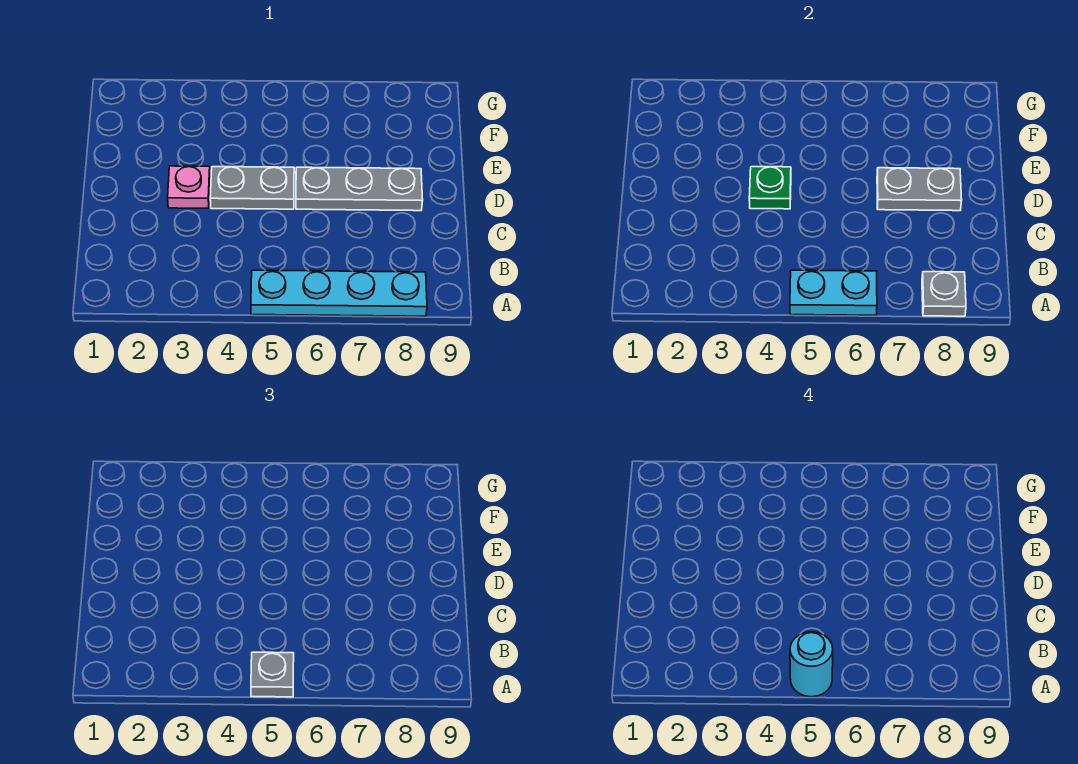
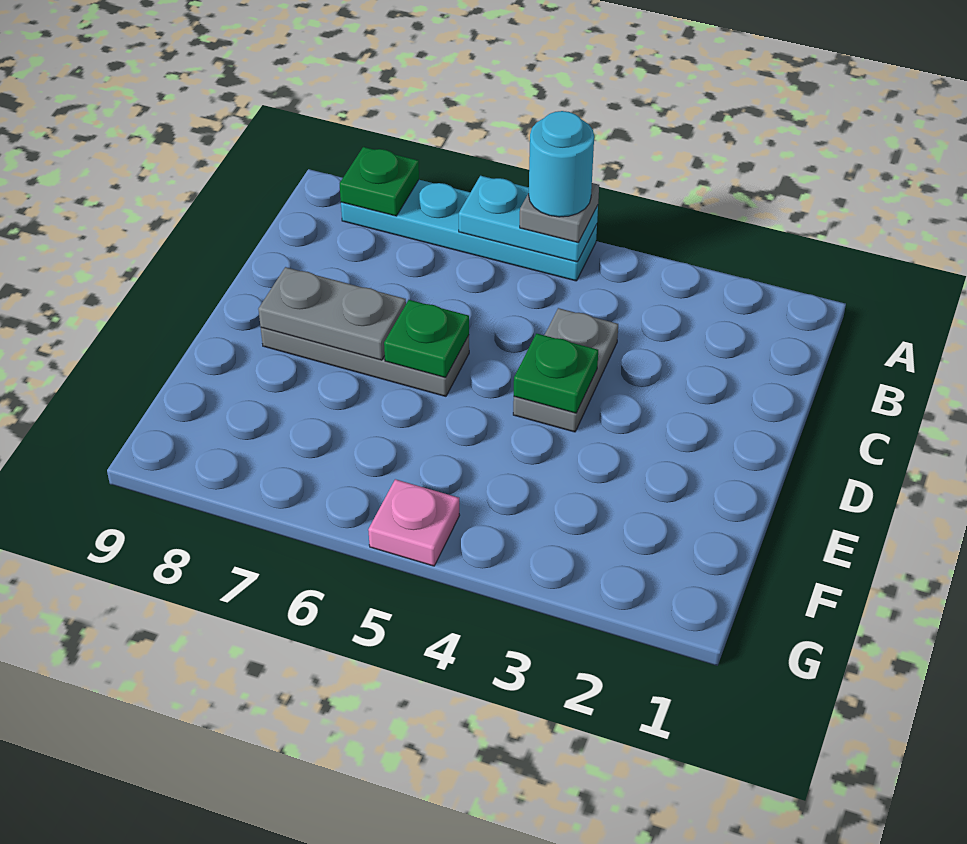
grey plate A8 level 2 -> green plate A8 level 2
pink plate D3 level 1 -> pink plate G5 level 1
grey plate D4:D5 level 1 -> grey plate C4:D4 level 1
none -> green plate D6 level 2

